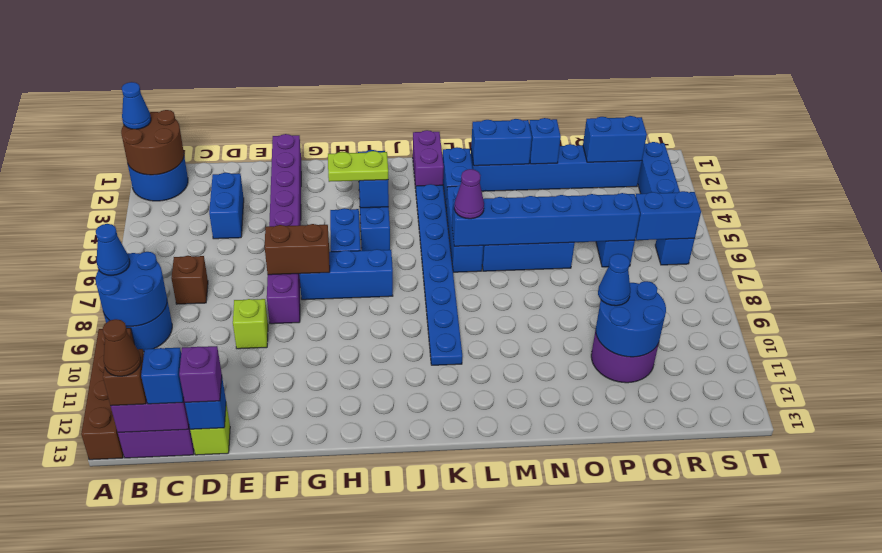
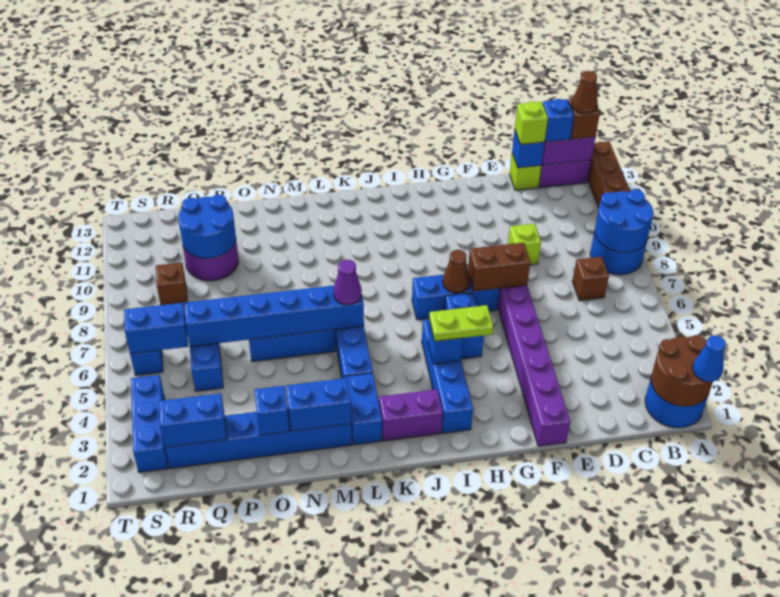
blue cone A8 level 3 -> none
blue brick D3:D4 level 1 -> none
purple brick D13 level 3 -> lime brick D13 level 3
none -> brown cone H7 level 2
purple brick K1:K2 level 1 -> purple brick J2:K2 level 1
blue plate K3:K10 level 1 -> none
blue cone P10 level 3 -> none
none -> brown brick R9 level 1

